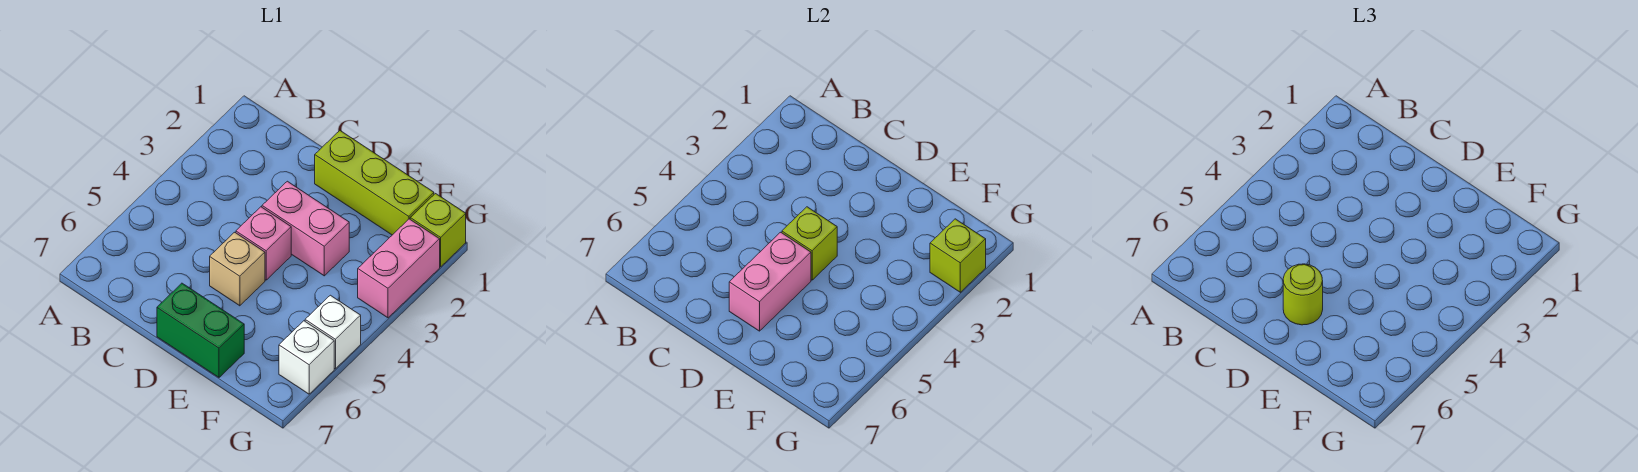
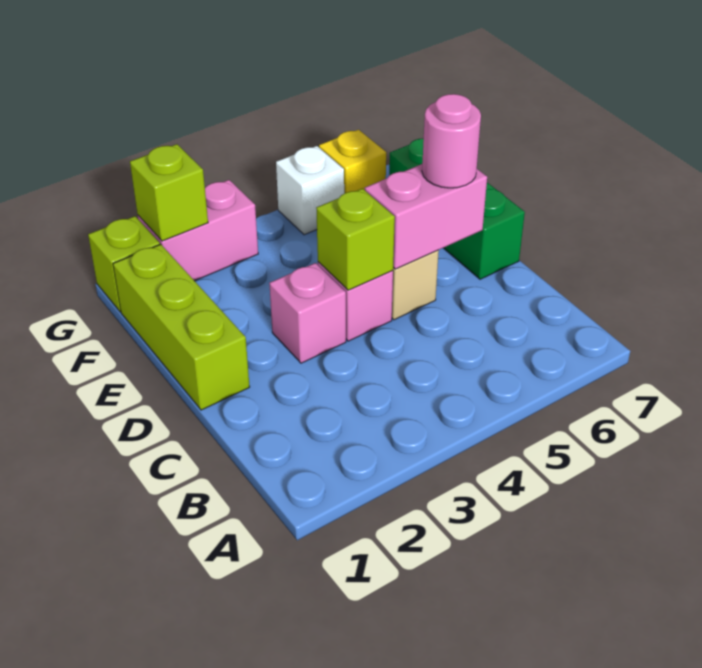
pink brick D3:E3 level 1 -> pink brick D3 level 1
lime round brick D6 level 3 -> pink round brick D6 level 3
green brick D7:E7 level 1 -> green brick D7:F7 level 1
white brick G6 level 1 -> yellow brick G6 level 1

